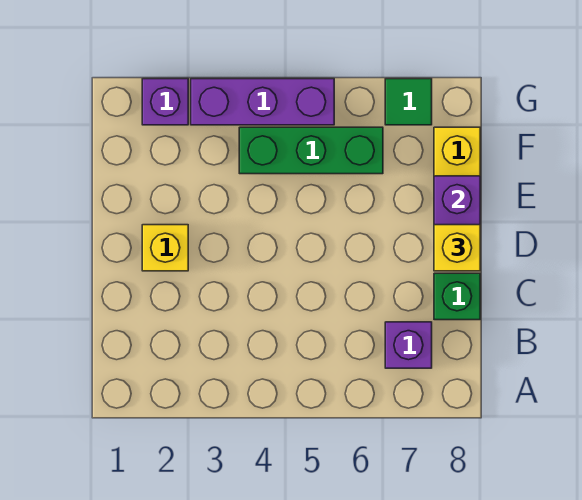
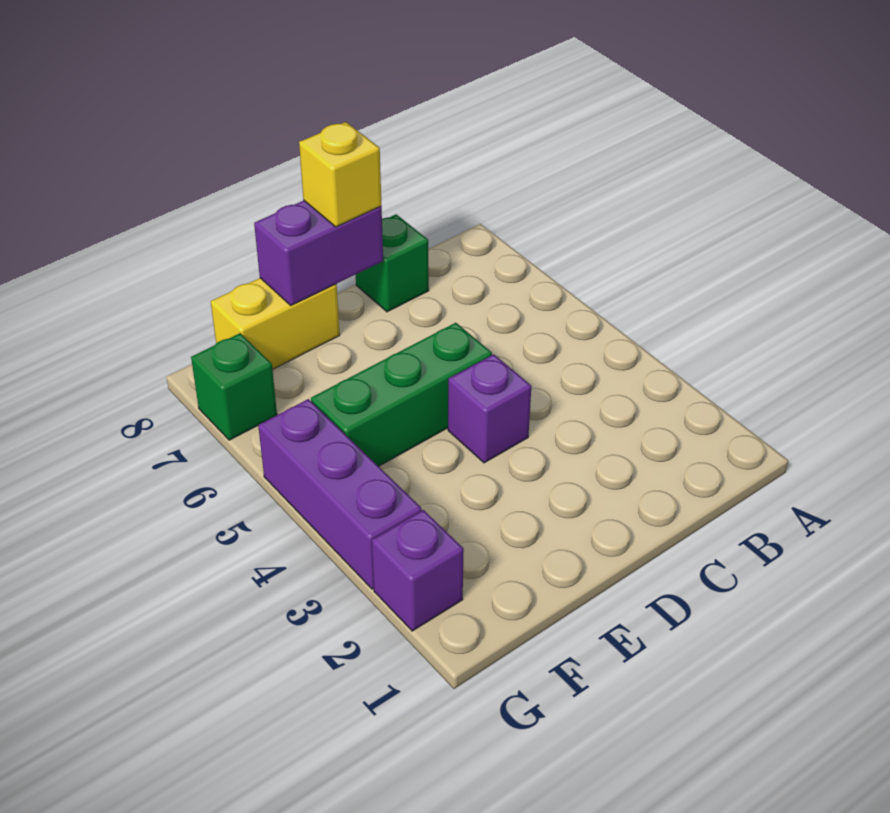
purple brick B7 level 1 -> purple brick D4 level 1
yellow brick D2 level 1 -> none
green brick F4:F6 level 1 -> green brick D5:F5 level 1
green tile G7 level 1 -> green brick G7 level 1

